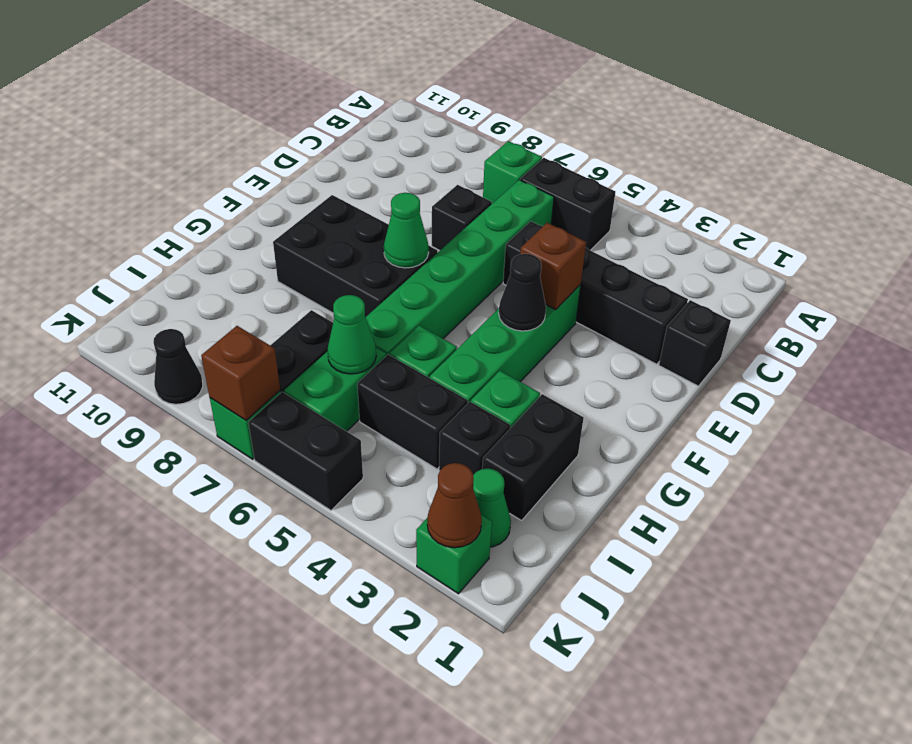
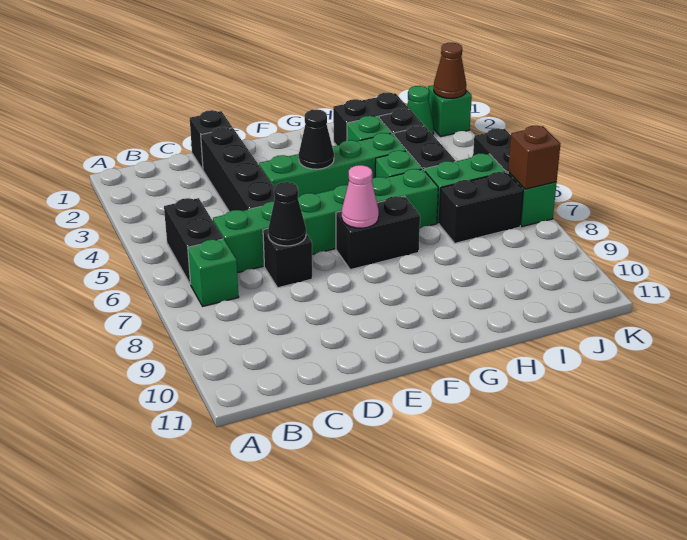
brown brick E4 level 2 -> none
black brick F7:G9 level 1 -> black brick F7:G7 level 1
green cone F7 level 2 -> pink cone F7 level 2
green cone I6 level 2 -> none
black cone K9 level 1 -> black cone D7 level 2

